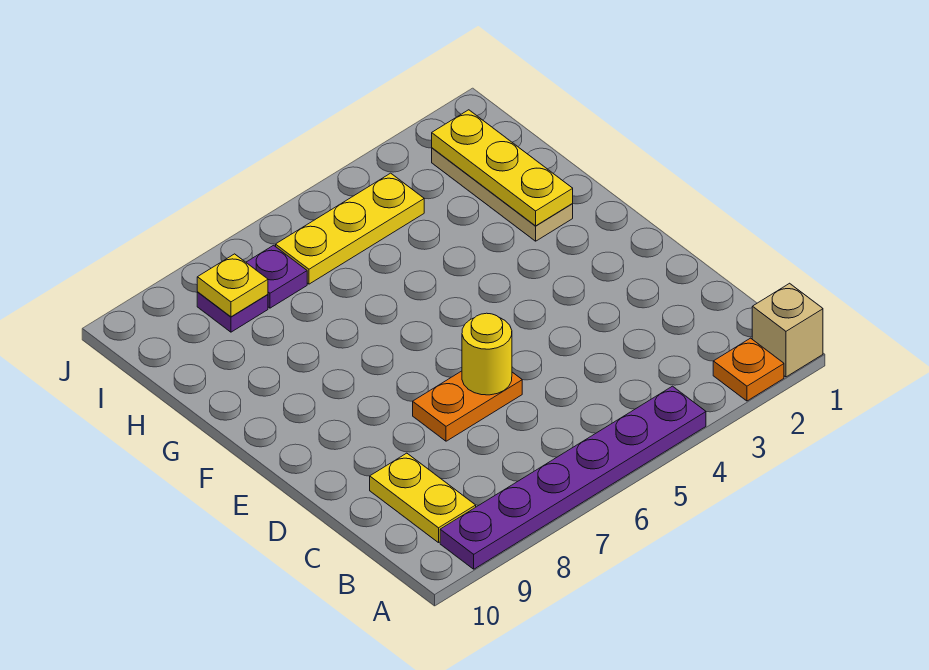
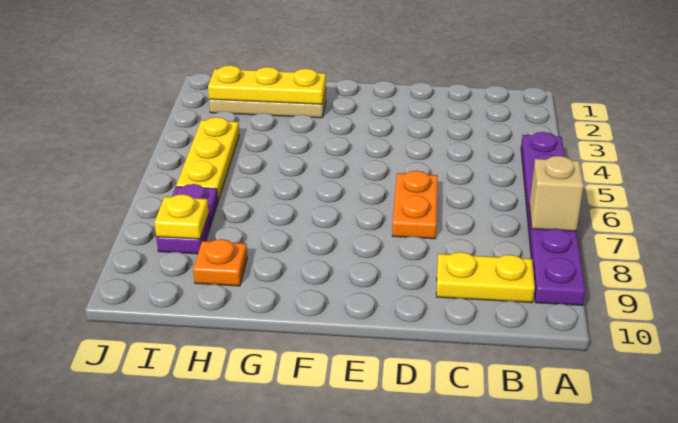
tan brick A1 level 1 -> tan brick A7 level 2
orange plate A2 level 1 -> orange plate H9 level 1
yellow round brick D6 level 2 -> none

